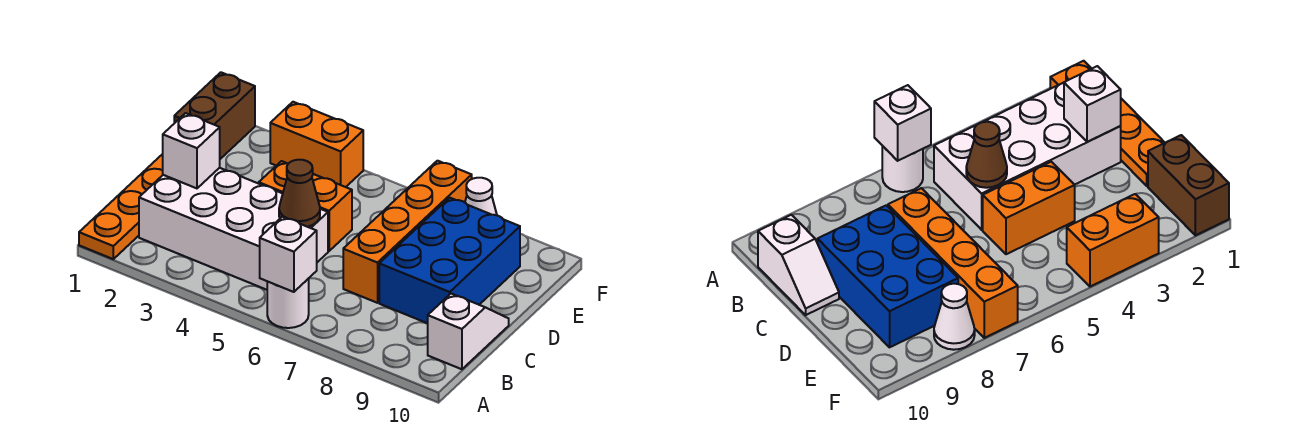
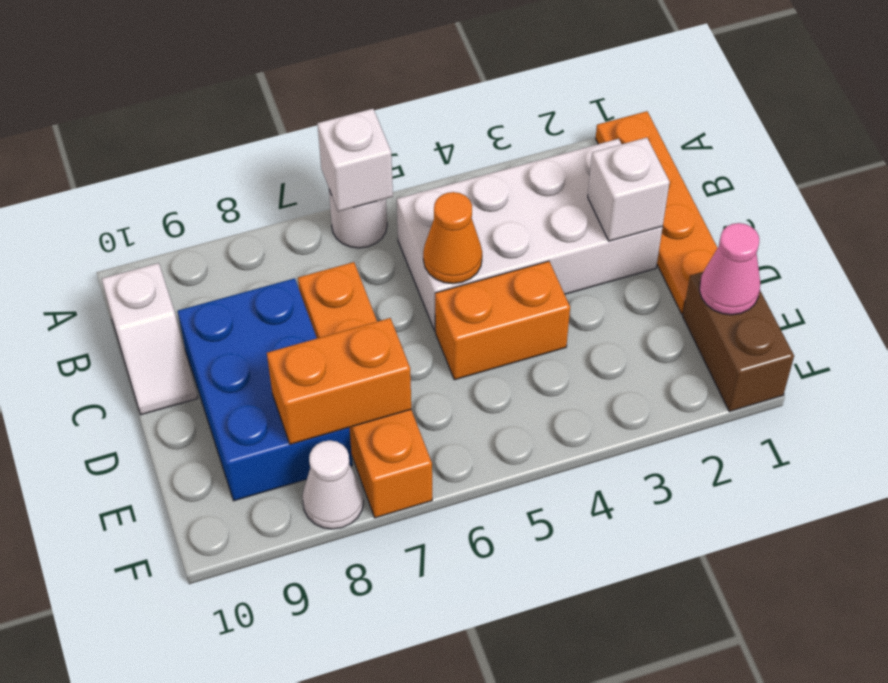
brown cone C5 level 2 -> orange cone C5 level 2
none -> pink cone E1 level 2
orange brick F3:F4 level 1 -> orange brick E7:E8 level 2

